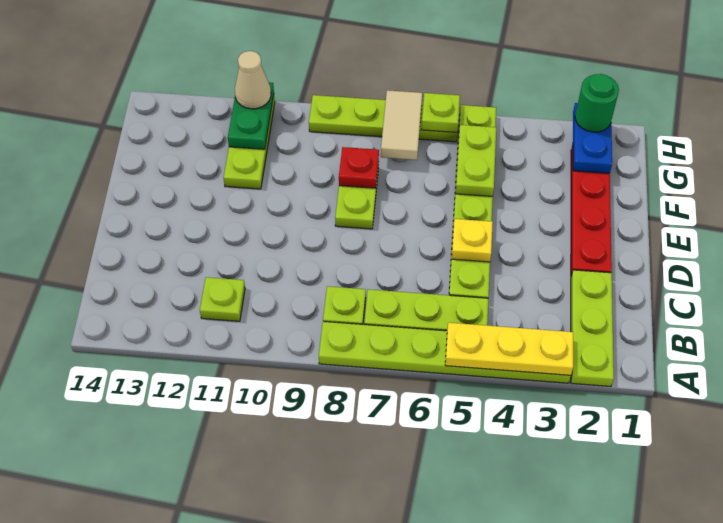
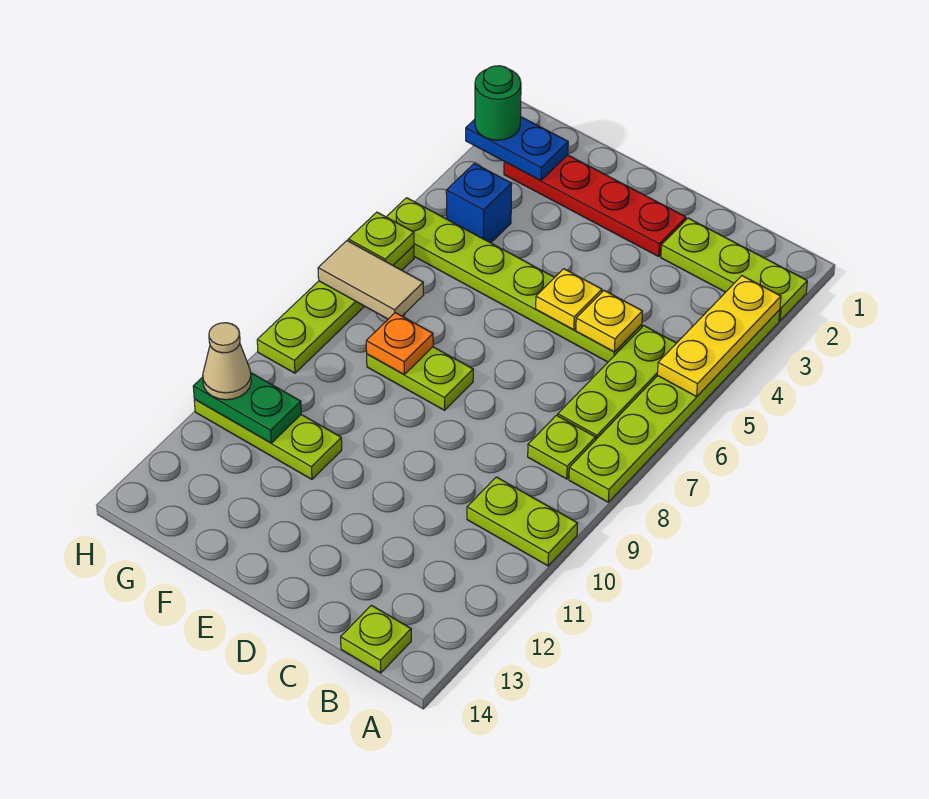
lime plate B11 level 1 -> lime plate B14 level 1
none -> yellow plate C5 level 2
lime plate F5:G5 level 2 -> lime plate A10:B10 level 1
red plate F8 level 2 -> orange plate F8 level 2
none -> blue brick G4 level 1

